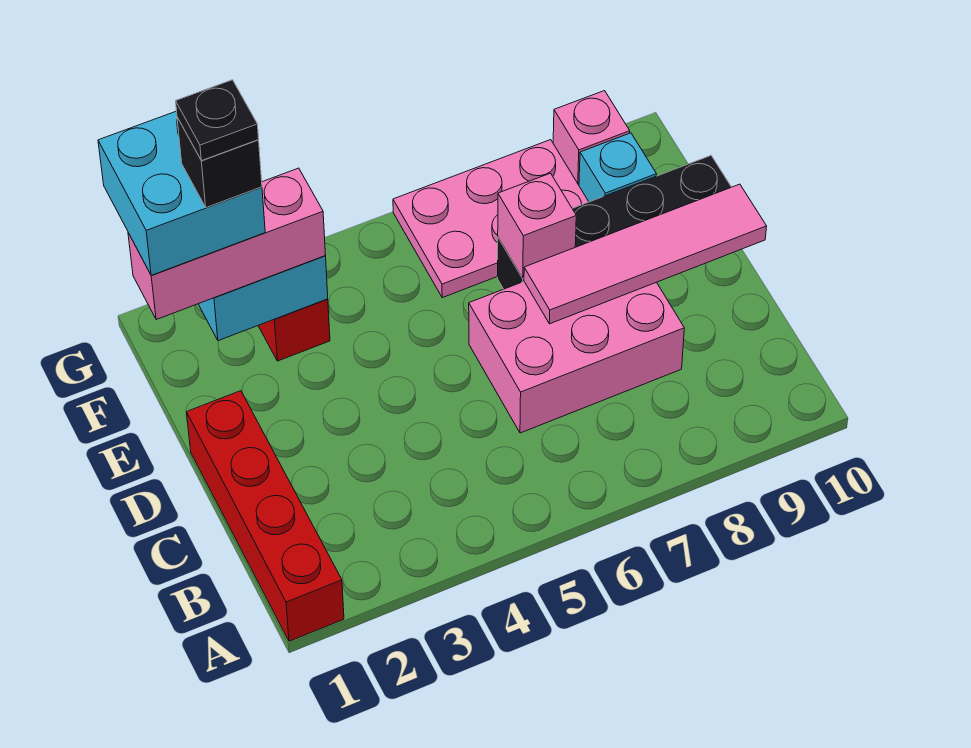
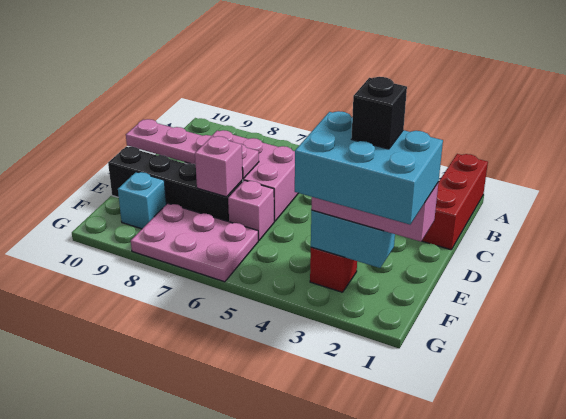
red brick A1:D1 level 1 -> red brick A1:C1 level 1
pink tile D7:D10 level 2 -> pink plate D7:D10 level 2
cyan brick F1:G2 level 4 -> cyan brick F1:G3 level 4
black plate F2 level 6 -> none
pink brick G9 level 1 -> pink brick E6 level 1

